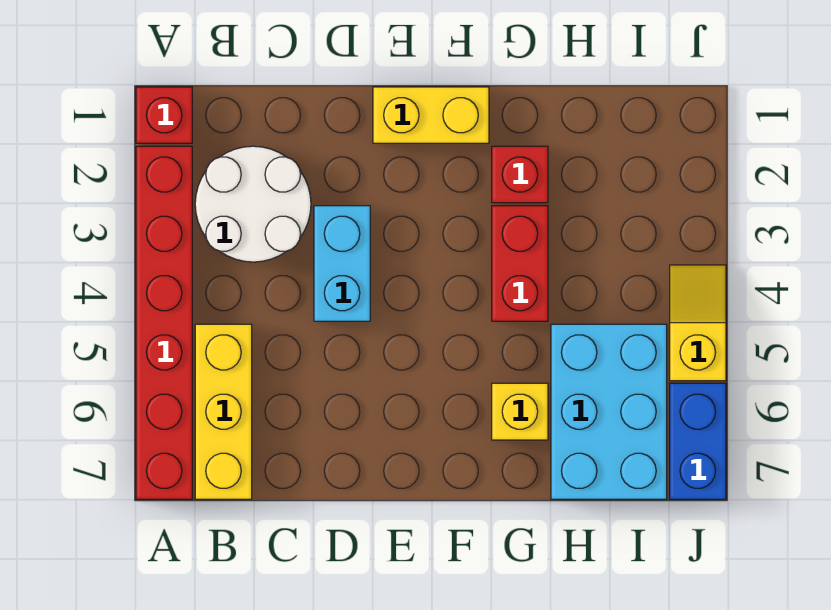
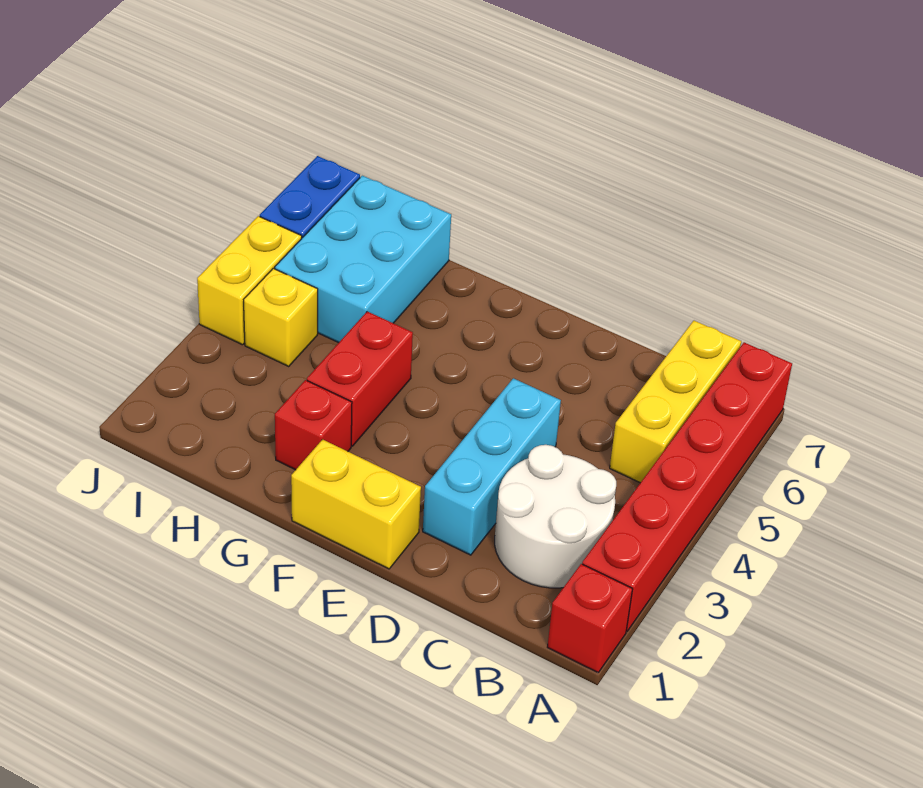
cyan brick D3:D4 level 1 -> cyan brick D2:D4 level 1
yellow brick G6 level 1 -> yellow brick I4 level 1
yellow slope J4:J5 level 1 top 5 -> yellow brick J4:J5 level 1

